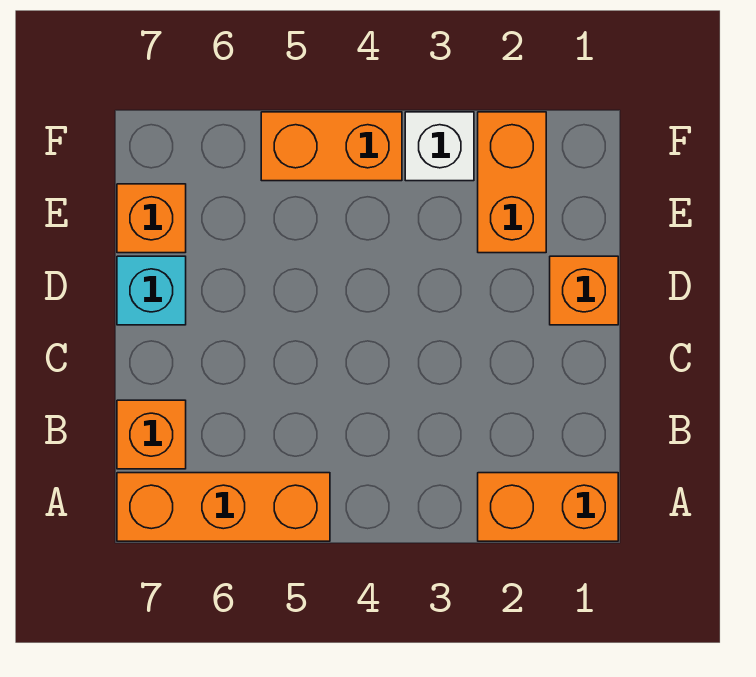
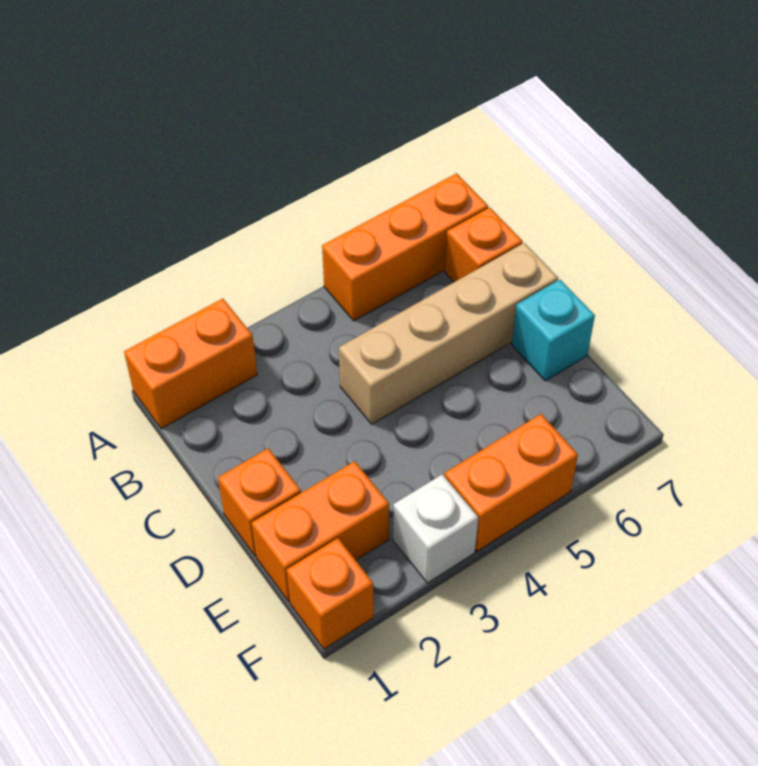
none -> tan brick C4:C7 level 1
orange brick E2:F2 level 1 -> orange brick E1:E2 level 1
orange brick E7 level 1 -> orange brick F1 level 1

